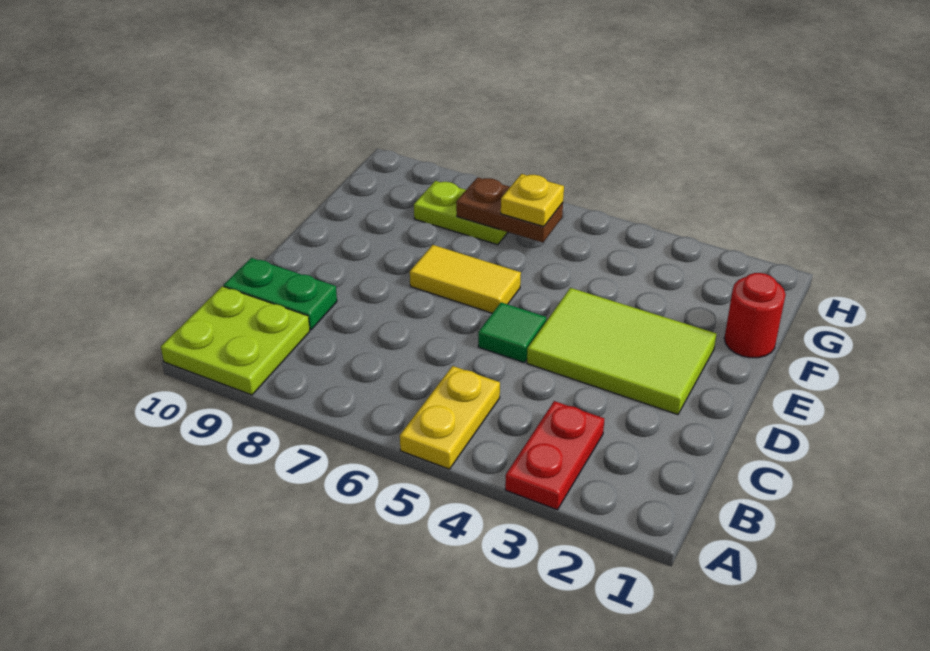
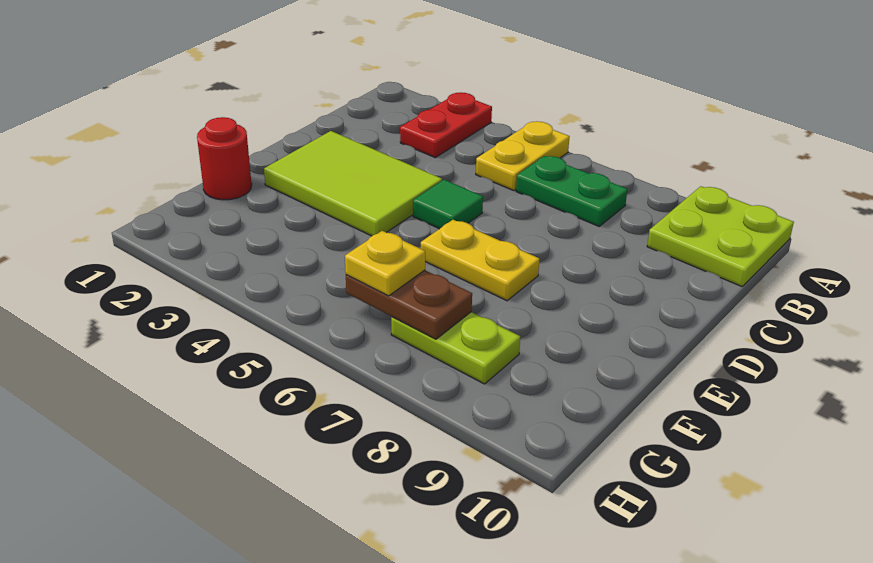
green plate C9:C10 level 1 -> green plate B6:B7 level 1
yellow tile E6:E7 level 1 -> yellow plate E6:E7 level 1

